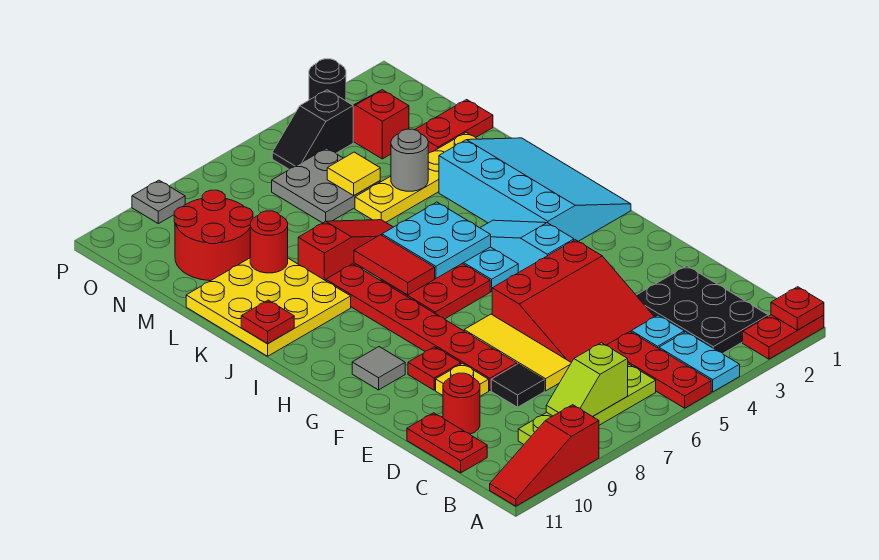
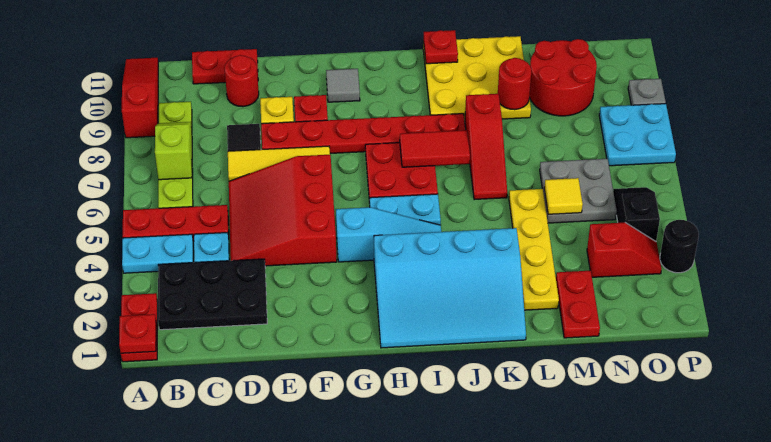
cyan plate I5:J6 level 2 -> cyan plate O7:P8 level 1
grey round brick L4 level 2 -> none

